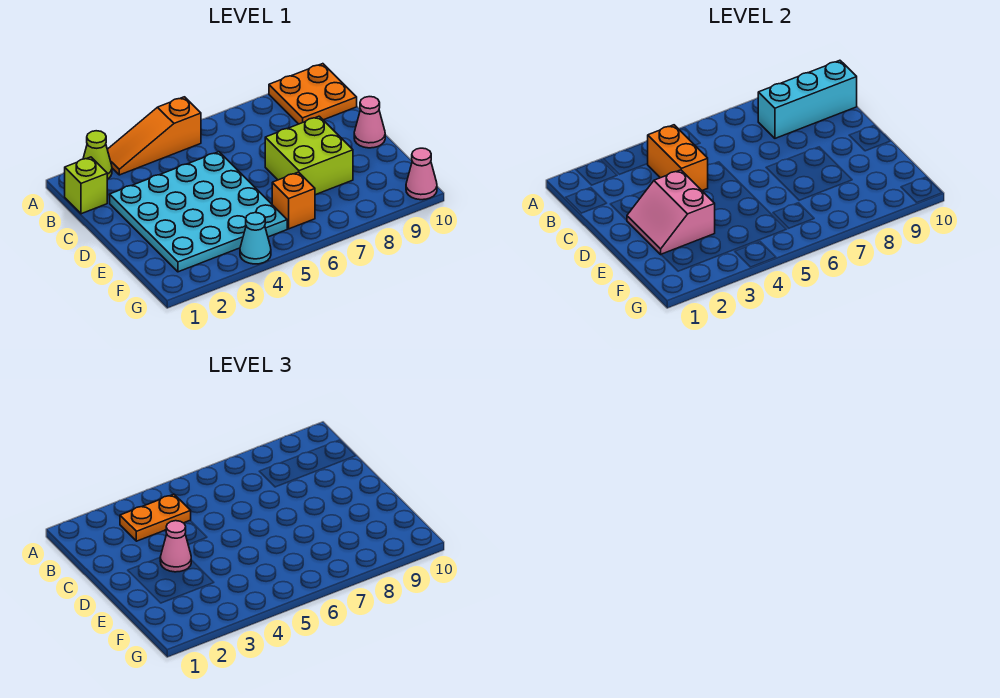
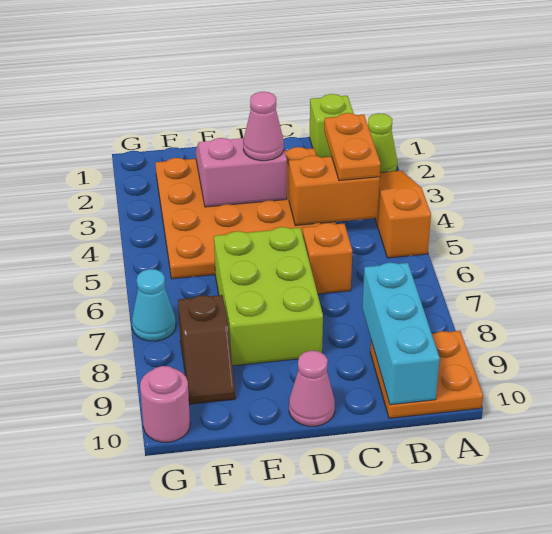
cyan plate C2:F5 level 1 -> orange plate C2:F5 level 1
lime brick D7:E8 level 1 -> lime brick D6:E8 level 1
orange brick F6 level 1 -> orange brick C6 level 1
none -> brown slope F8:F9 level 1 top 8
cyan cone G4 level 1 -> cyan cone G7 level 1
pink cone G10 level 1 -> pink round brick G10 level 1

